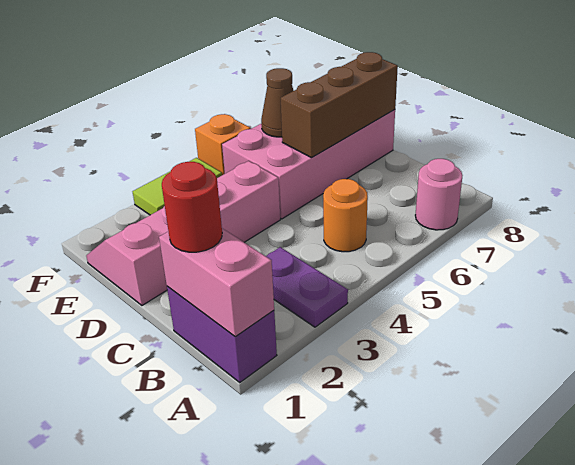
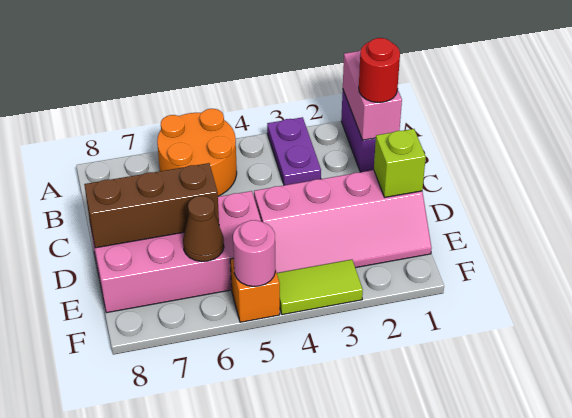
pink round brick A7 level 1 -> pink round brick F5 level 2
orange round brick B5 level 1 -> orange round brick A5:B6 level 1
none -> lime brick D1 level 2

